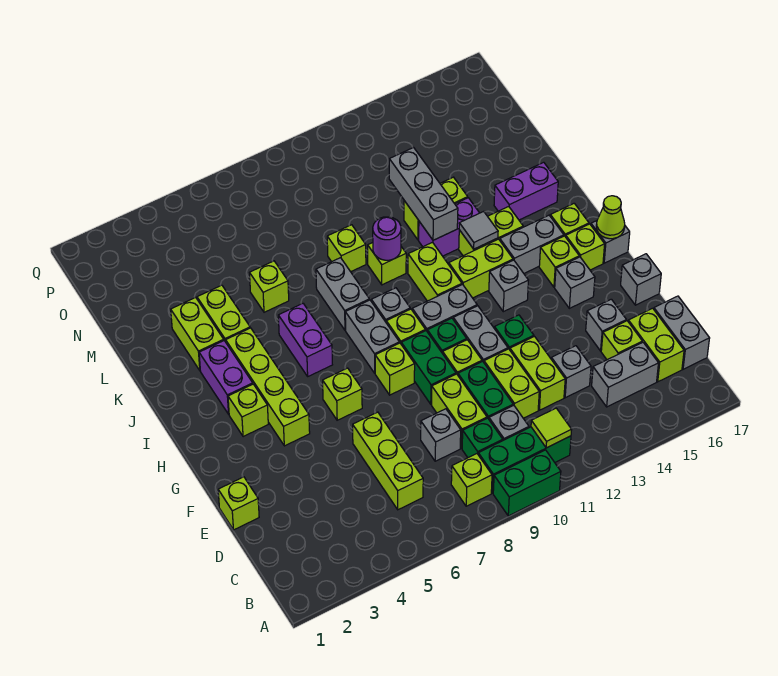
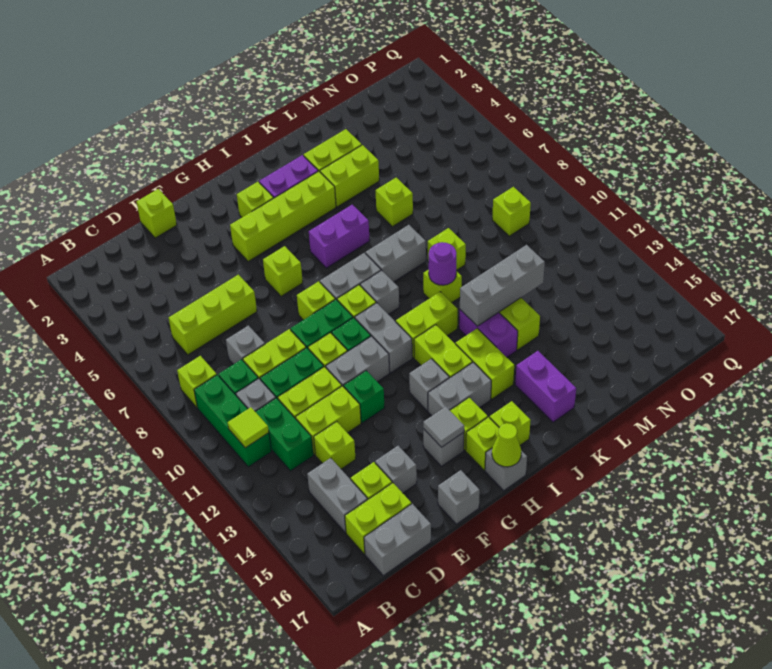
green brick A9:A10 level 1 -> green brick C11:C12 level 1
grey brick D13 level 1 -> lime brick D13 level 1
grey brick I14:I15 level 1 -> grey brick H14:I14 level 1
grey tile J13 level 2 -> grey tile G15 level 2
none -> lime brick O9 level 1

